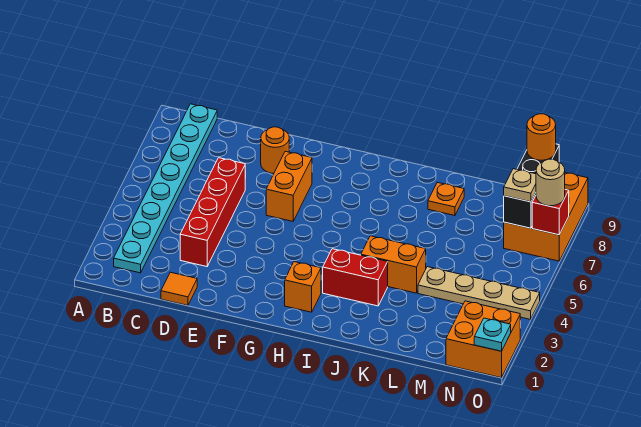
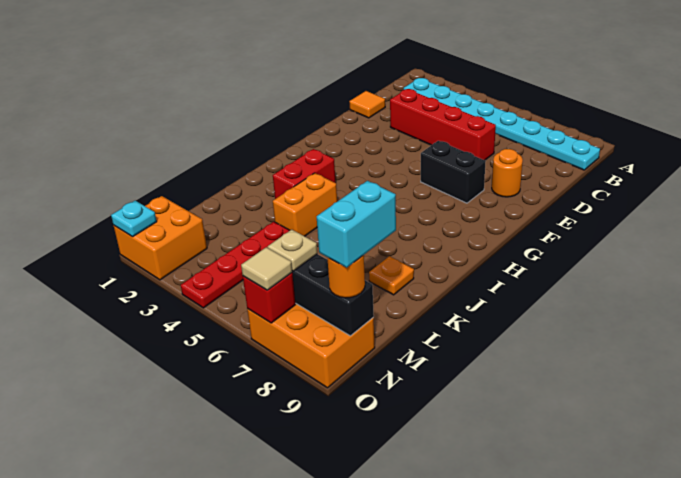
orange brick F6:F7 level 1 -> black brick F6:F7 level 1
orange brick H2 level 1 -> none
tan plate L4:O4 level 1 -> red plate L4:O4 level 1
none -> cyan brick M9:N9 level 4
tan round brick O7 level 3 -> tan tile O7 level 3

